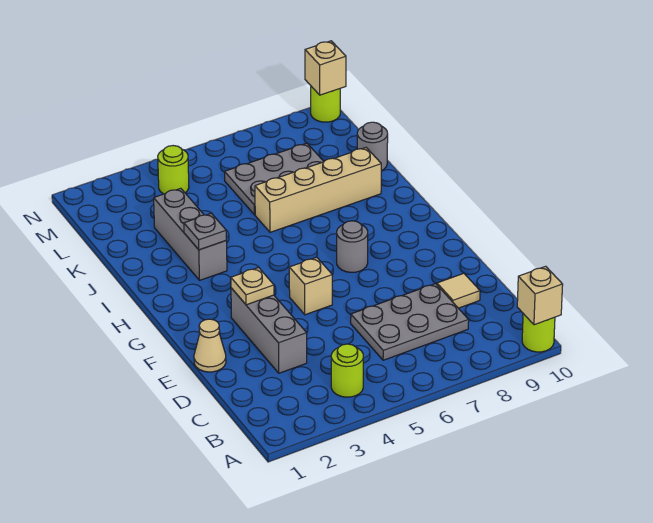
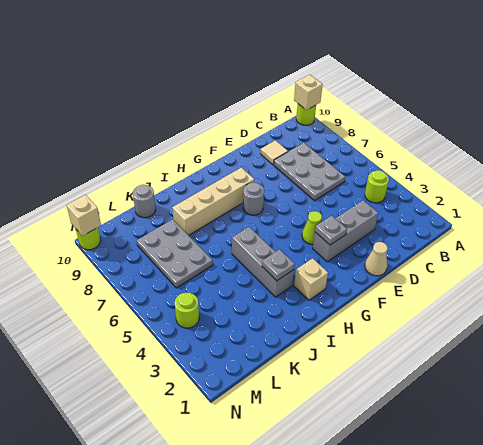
tan plate F3 level 2 -> grey plate F3 level 2
none -> lime cone F4 level 1
tan brick F5 level 1 -> tan brick H2 level 1
grey brick I3:K3 level 1 -> grey brick I3:I5 level 1
tan brick J6:J9 level 1 -> tan brick G8:J8 level 1

